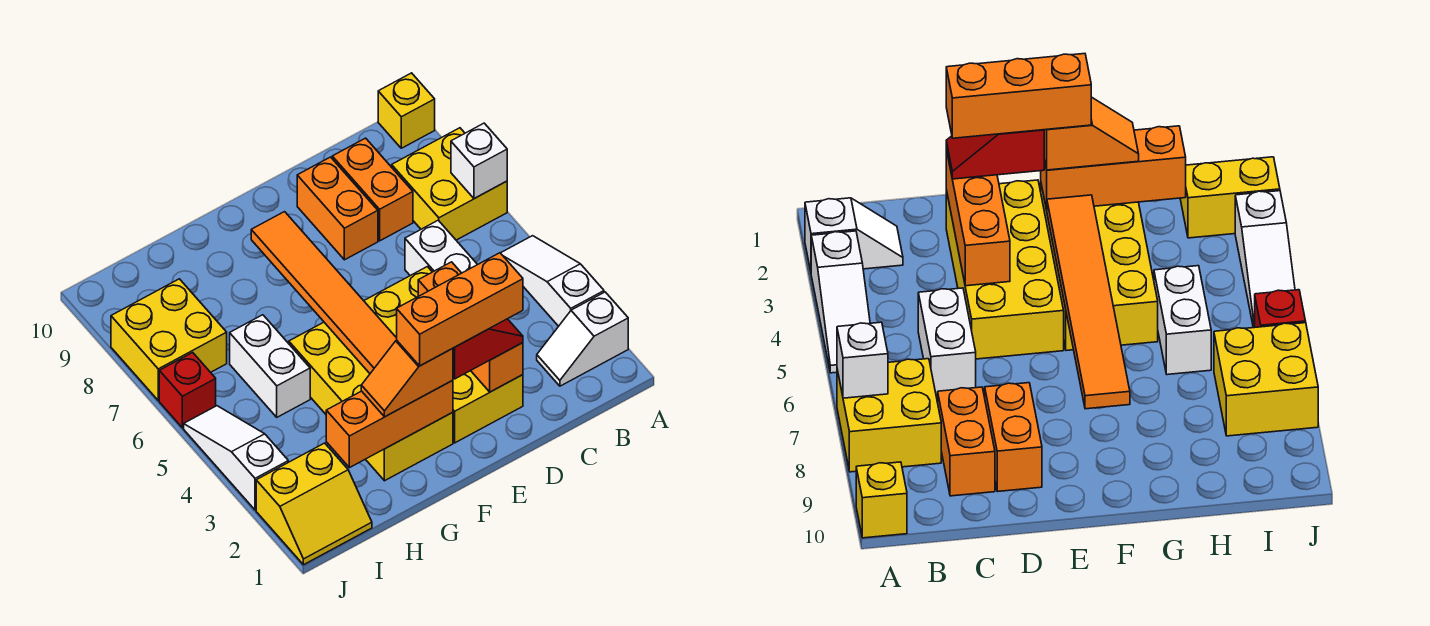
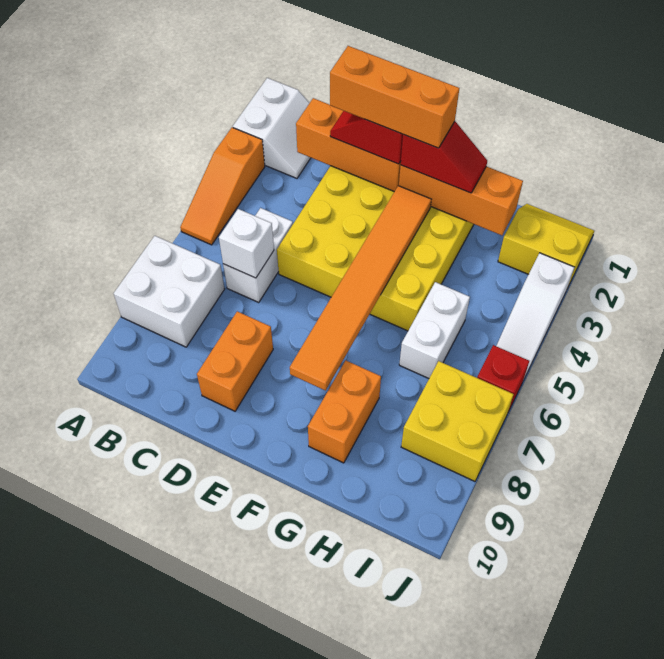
white slope A2:B2 level 1 top A -> white slope A1:B2 level 1 top A
white slope A3:A5 level 1 top 3 -> orange slope A3:A5 level 1 top 3
yellow brick A7:B8 level 1 -> white brick A7:B8 level 1
white brick A7 level 2 -> white brick C6 level 2
yellow brick A10 level 1 -> none
orange brick C8:C9 level 1 -> orange brick G8:G9 level 1
orange brick D2:D4 level 2 -> orange brick C2:E2 level 2
orange slope F2:G2 level 3 top F -> red slope F2:G2 level 3 top F

